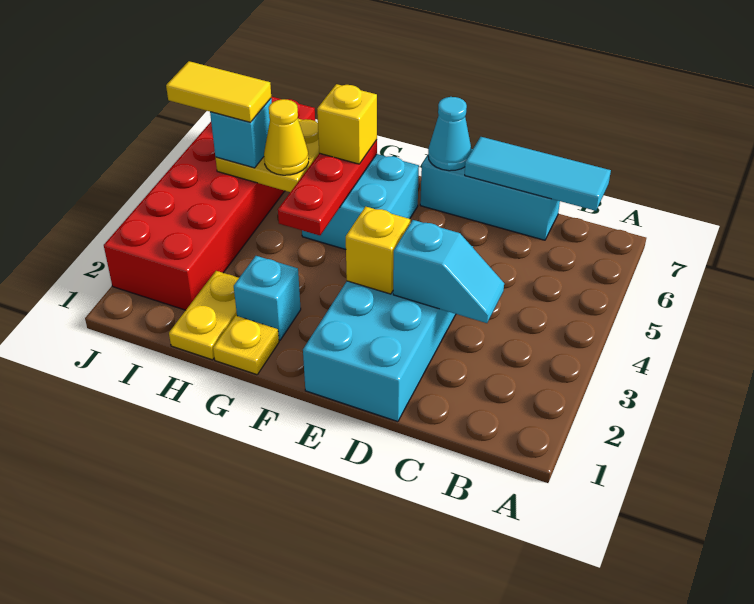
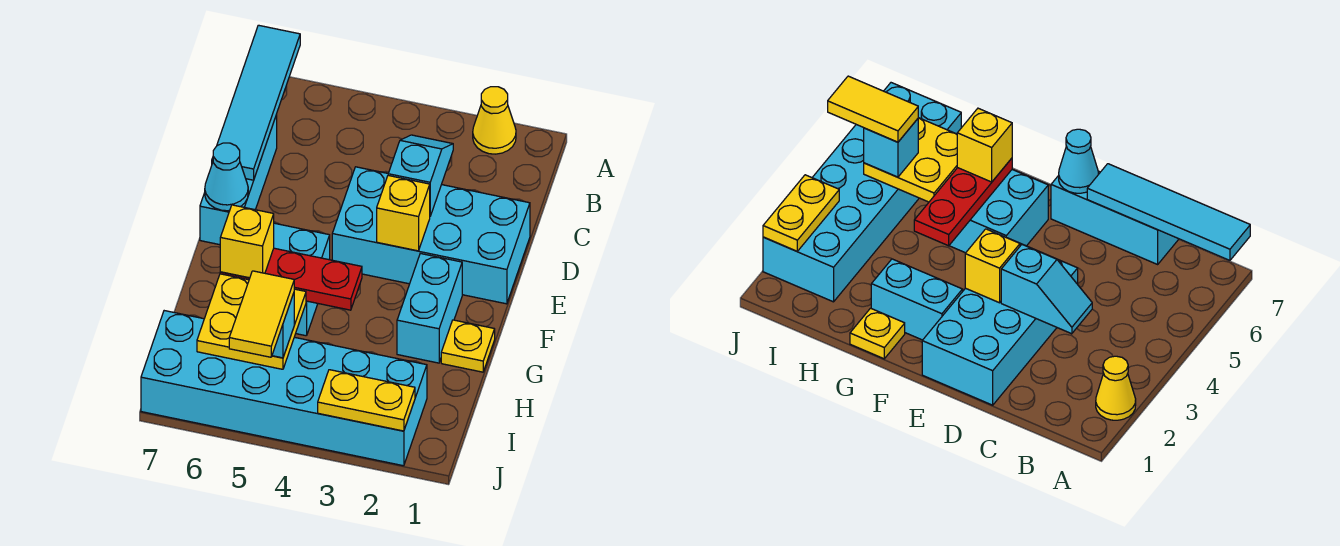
cyan tile B7:D7 level 2 -> cyan tile A7:D7 level 2
cyan brick G2 level 1 -> cyan brick F2:G2 level 1
yellow plate H1:H2 level 1 -> yellow plate J2:J3 level 2
yellow cone H5 level 3 -> yellow cone A2 level 1
red brick I2:J7 level 1 -> cyan brick I2:J7 level 1

